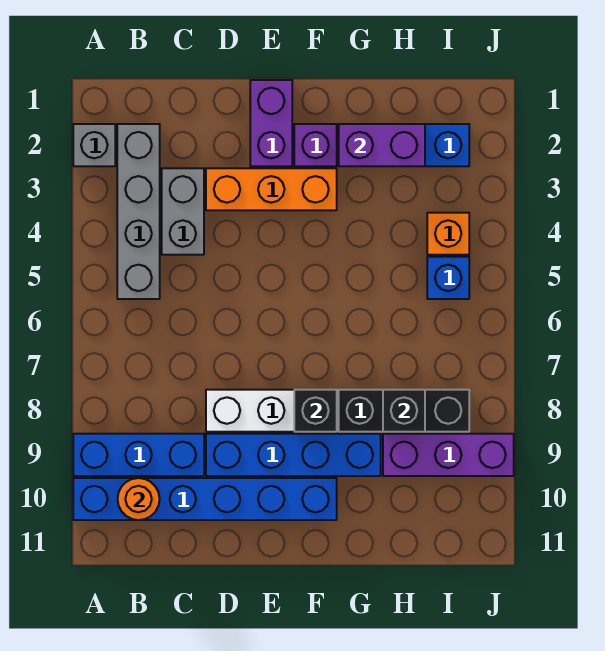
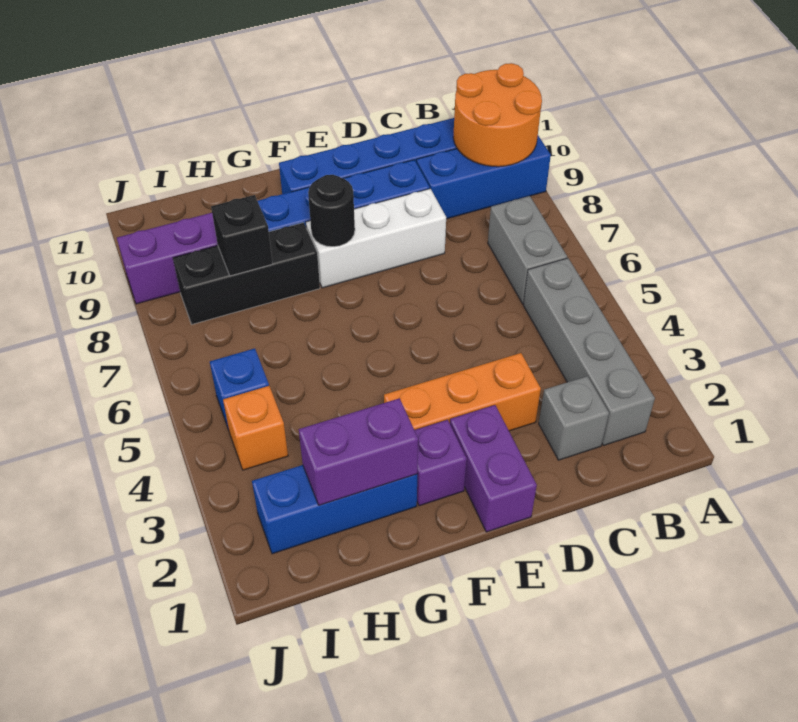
grey brick A2 level 1 -> grey brick C2 level 1
orange round brick B10 level 2 -> orange round brick A9:B10 level 2
grey brick C3:C4 level 1 -> grey brick B6:B7 level 1
black brick F8 level 2 -> black round brick F8 level 2

